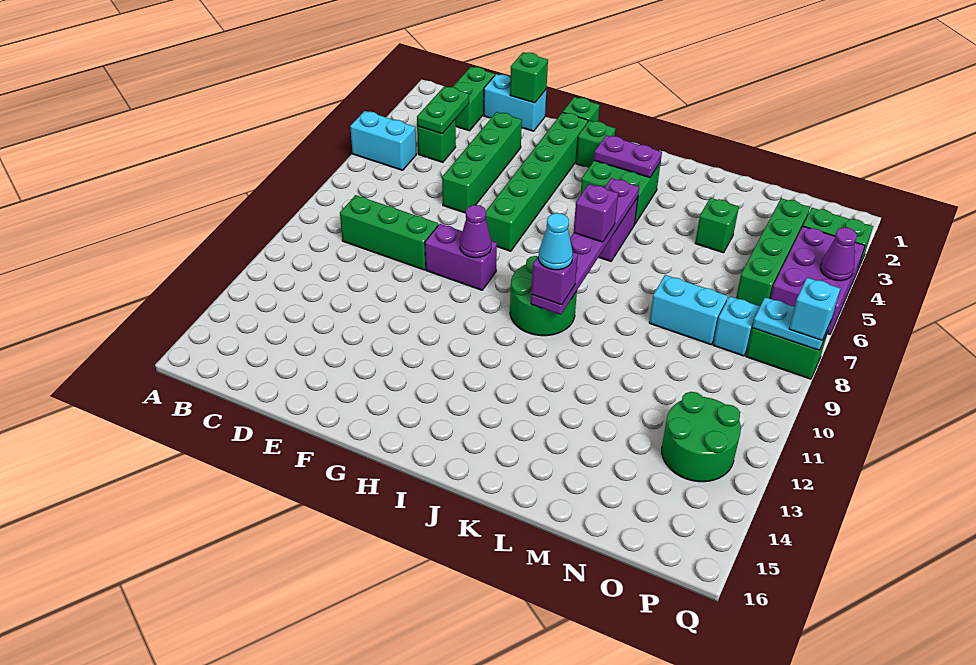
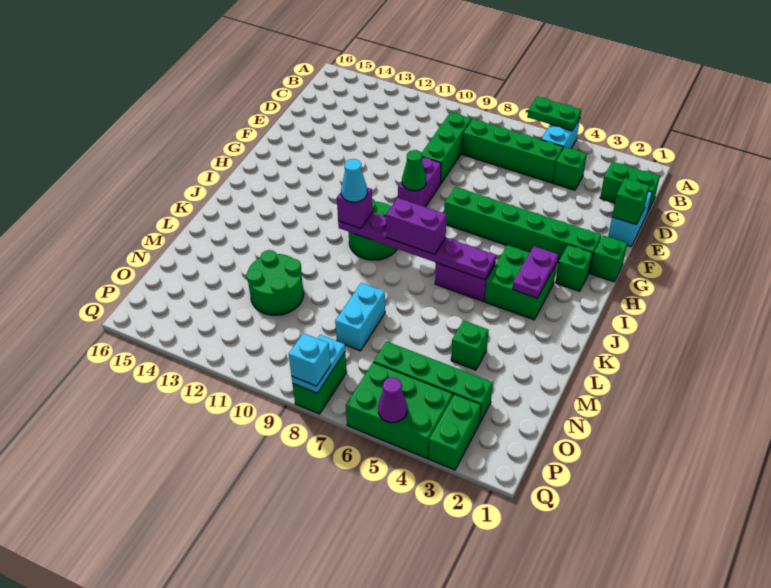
green plate C3:C4 level 2 -> green plate A5:A6 level 2
green brick E3:E6 level 1 -> green brick C5:C8 level 1
purple cone G9 level 2 -> green cone G9 level 2
purple brick J7 level 3 -> purple brick J7:J8 level 3
cyan brick O8 level 1 -> none
green round brick O12:P13 level 1 -> green round brick M11:N12 level 1
purple brick P4:Q6 level 1 -> green brick P4:Q6 level 1

